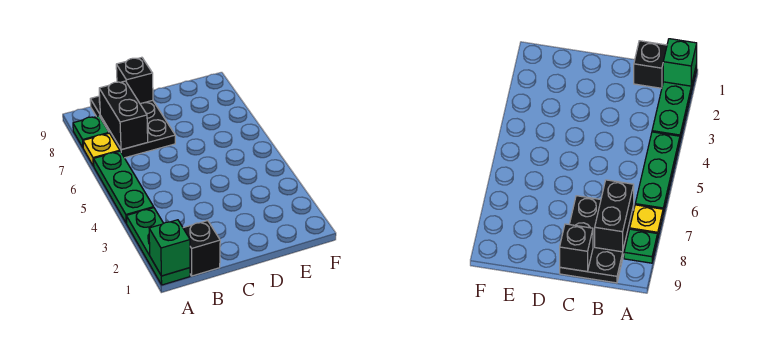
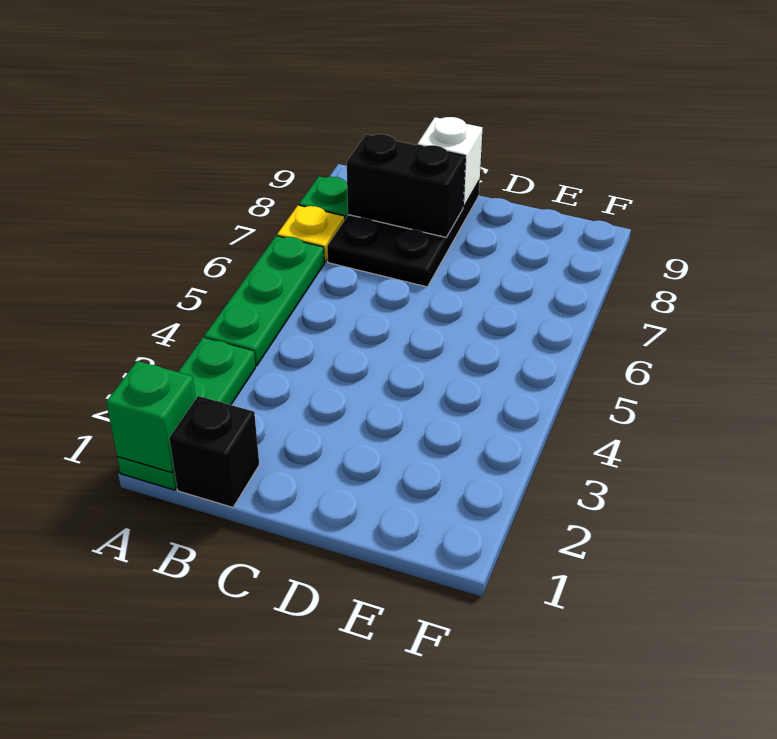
black brick B7:B8 level 2 -> black brick B8:C8 level 2
black brick C9 level 2 -> white brick C9 level 2

